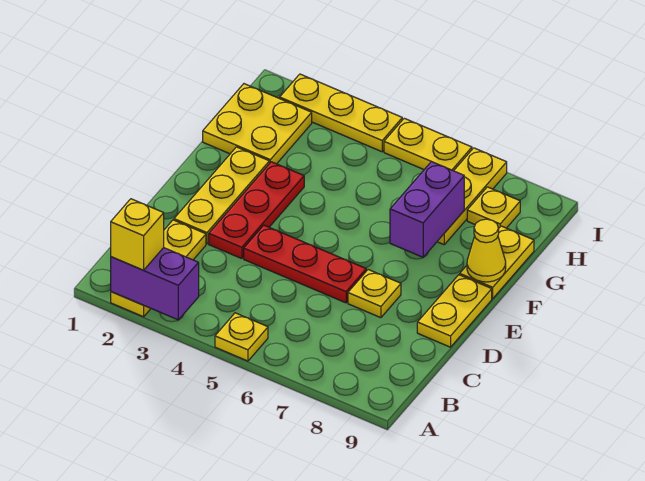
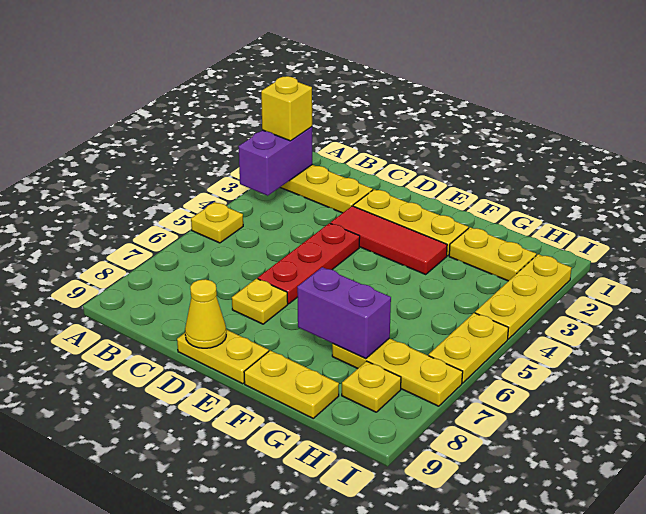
red plate D3:F3 level 1 -> red tile D3:F3 level 1
yellow cone F9 level 2 -> yellow cone D9 level 2
yellow plate G1:H2 level 1 -> yellow plate G2:H2 level 1

